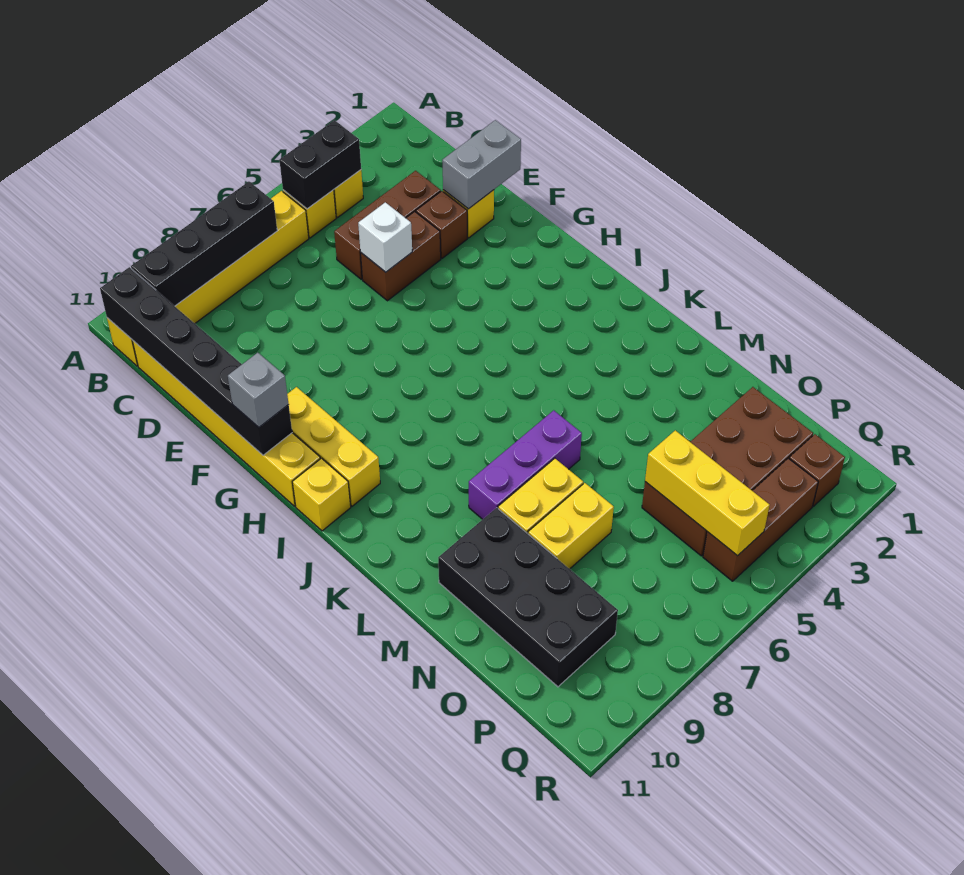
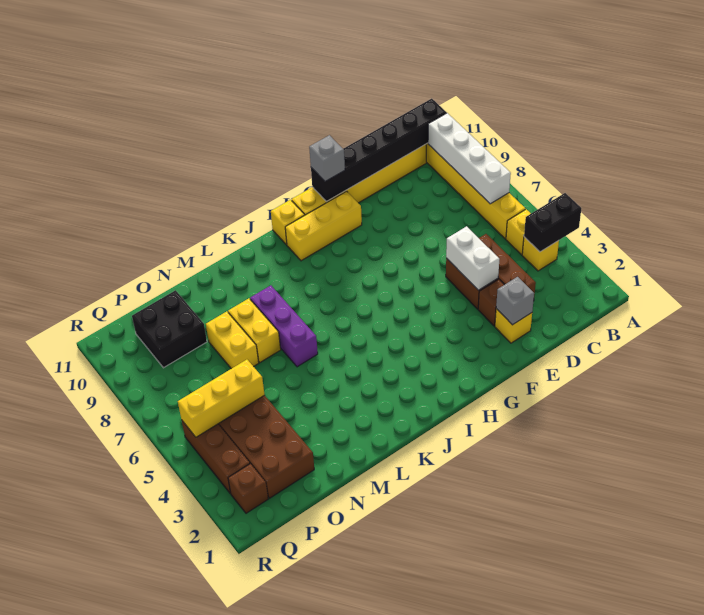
black brick B4:B5 level 2 -> black brick A4:B4 level 2
black brick B7:B10 level 2 -> white brick B7:B10 level 2
grey brick E1:E2 level 2 -> grey brick E2 level 2
white brick E5 level 2 -> white brick E4:E5 level 2
black brick M9:P10 level 1 -> black brick O9:P10 level 1

